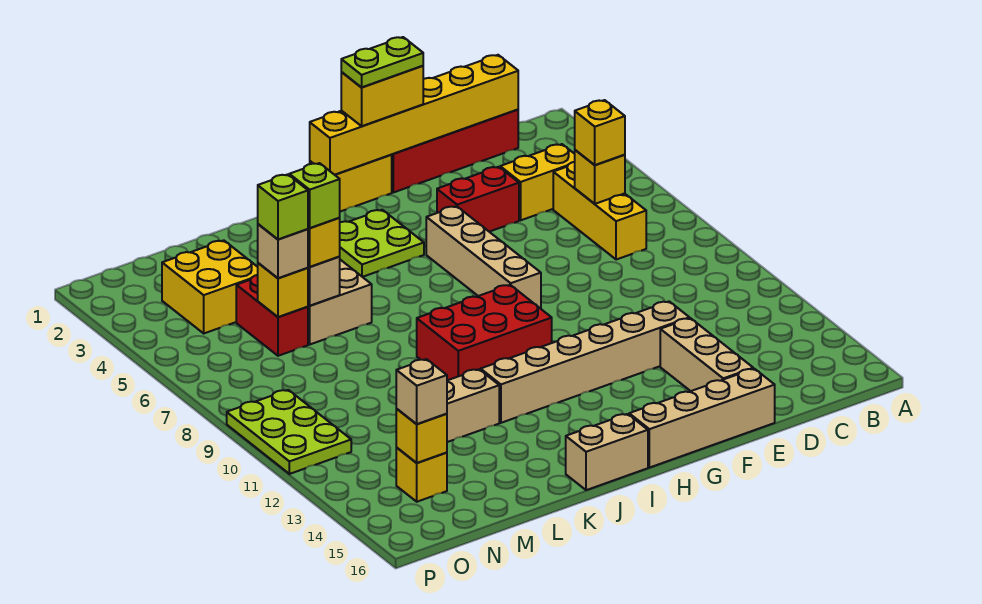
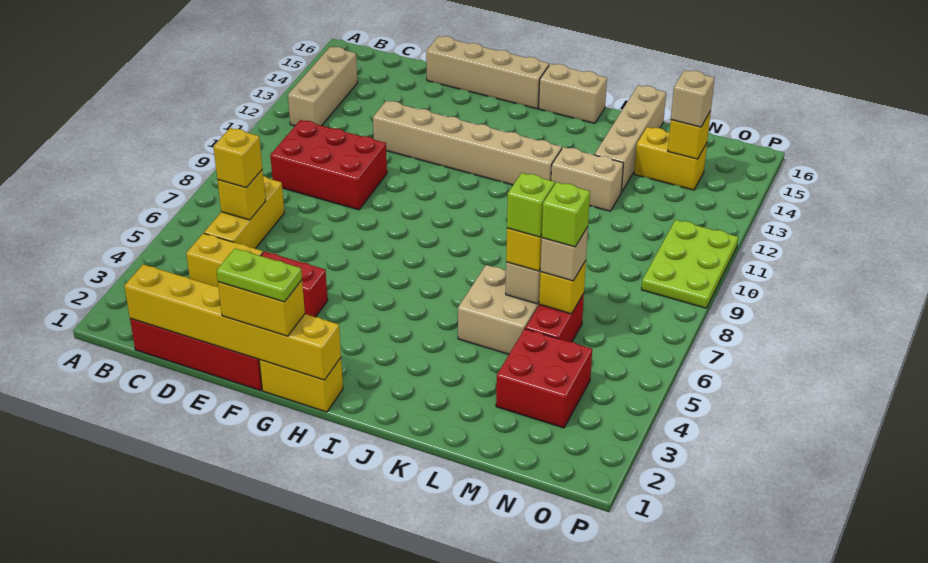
tan brick E13:E15 level 1 -> tan brick B12:B14 level 1
tan brick G5:G8 level 1 -> tan brick L13:L16 level 1
lime plate H3:I4 level 1 -> none
red brick H9:J10 level 1 -> red brick C9:E10 level 1
yellow brick M3:N4 level 1 -> red brick M3:N4 level 1
yellow brick N14 level 1 -> yellow brick M14:N14 level 1

